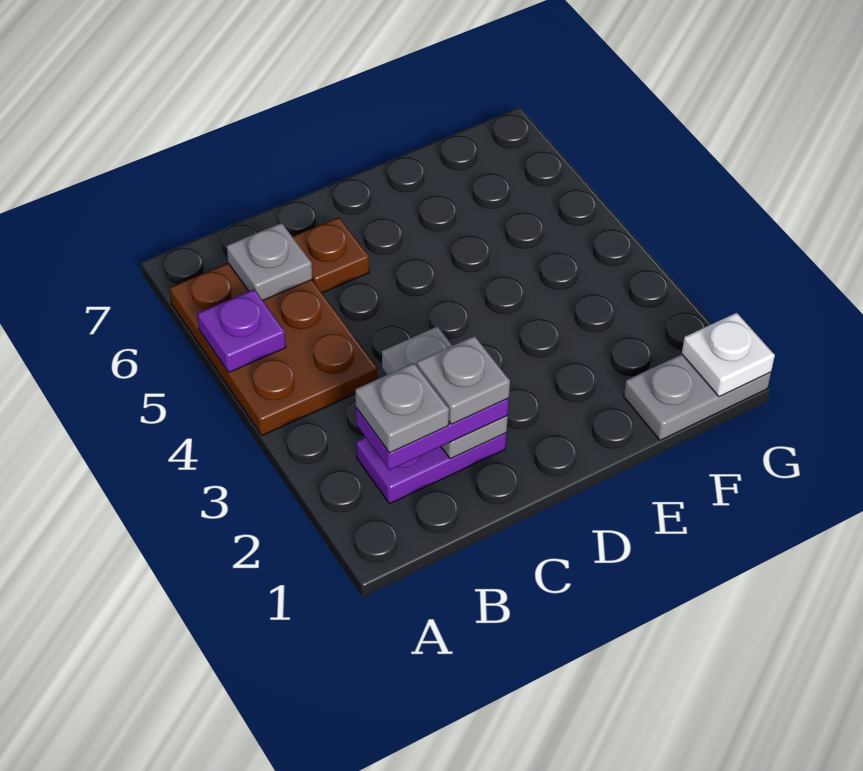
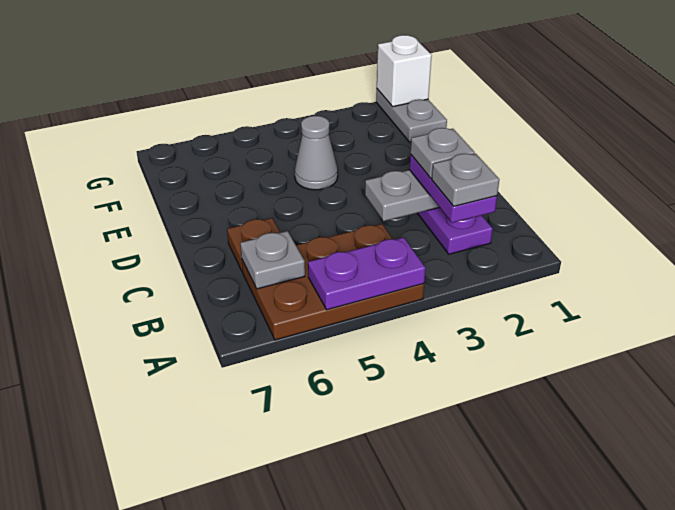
purple plate A5 level 2 -> purple plate A4:A5 level 2
none -> grey cone E4 level 1
white plate G1 level 2 -> white brick G1 level 2

